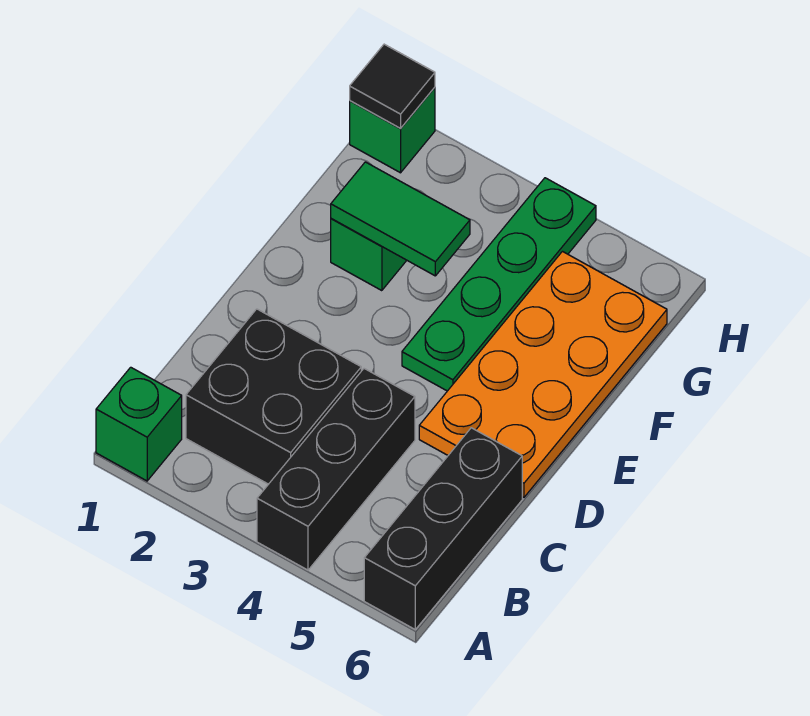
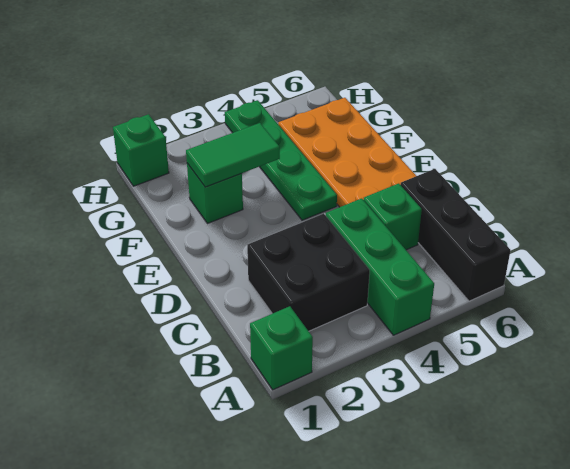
black brick A4:C4 level 1 -> green brick A4:C4 level 1
none -> green brick C5 level 1
black tile H1 level 2 -> none

